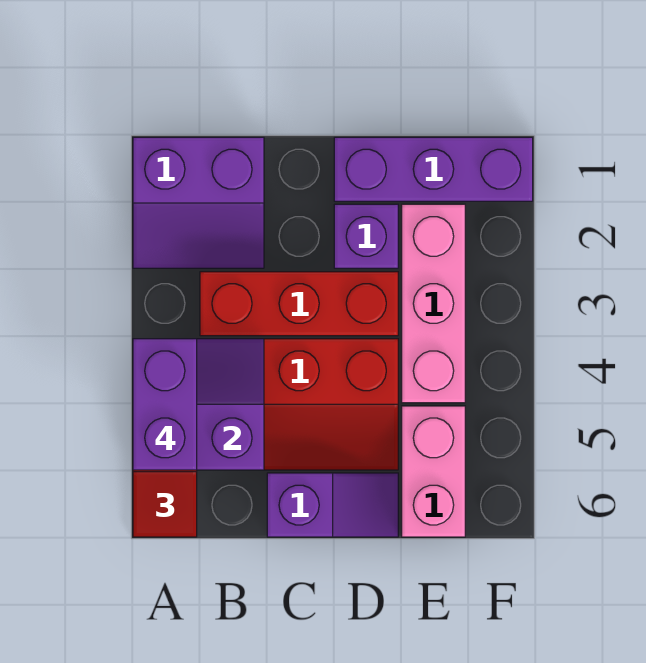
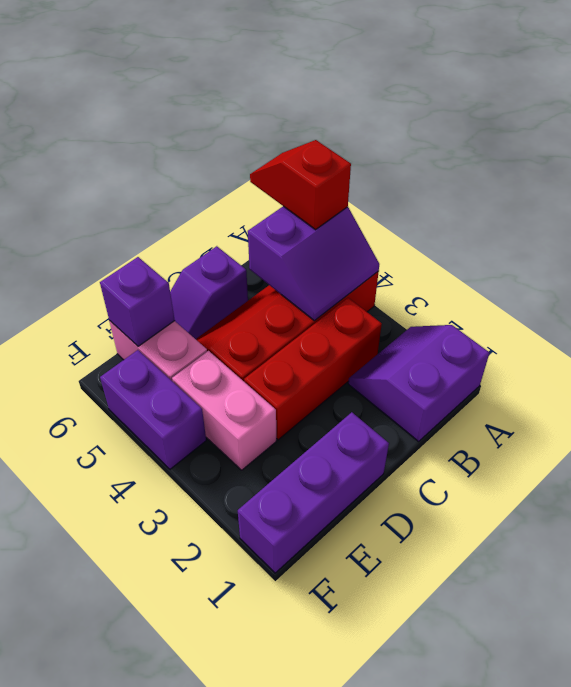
purple brick A4:A5 level 4 -> purple brick F4:F5 level 1
purple brick D2 level 1 -> purple brick E6 level 2
pink brick E2:E4 level 1 -> pink brick E3:E4 level 1

